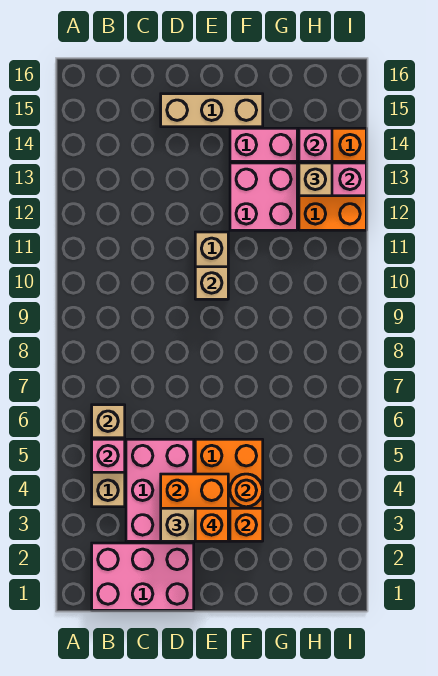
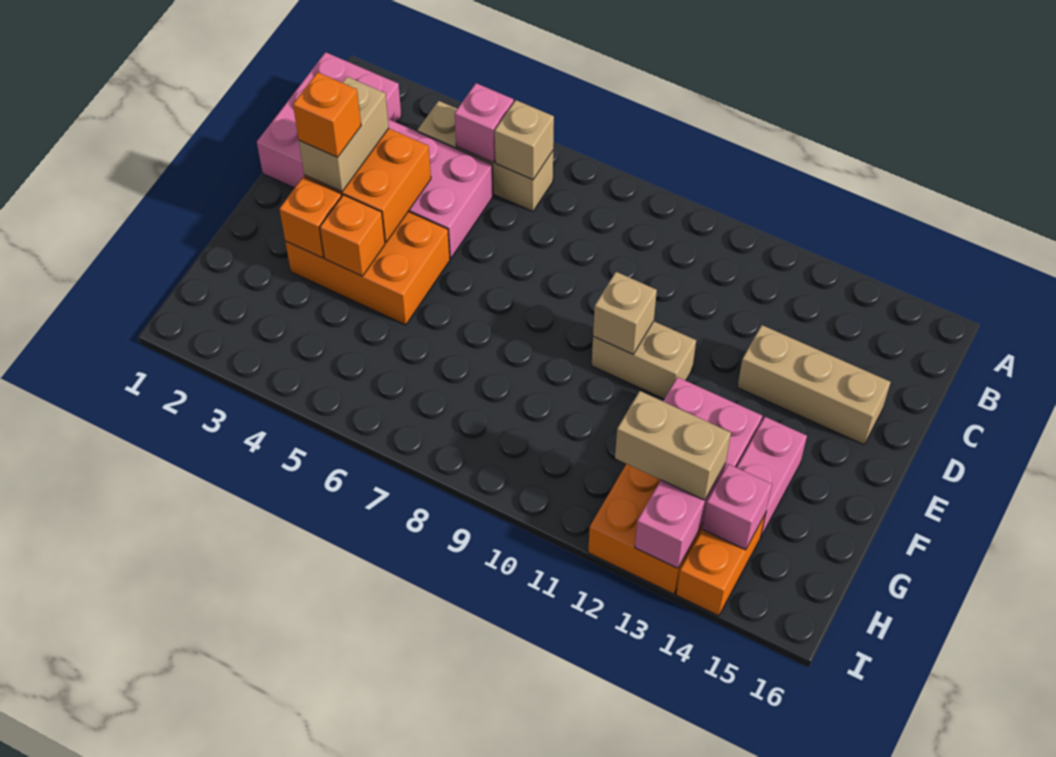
tan brick D15:F15 level 1 -> tan brick D13:D15 level 1
orange round brick F4 level 2 -> orange brick F4 level 2
tan brick H13 level 3 -> tan brick H12:H13 level 3

